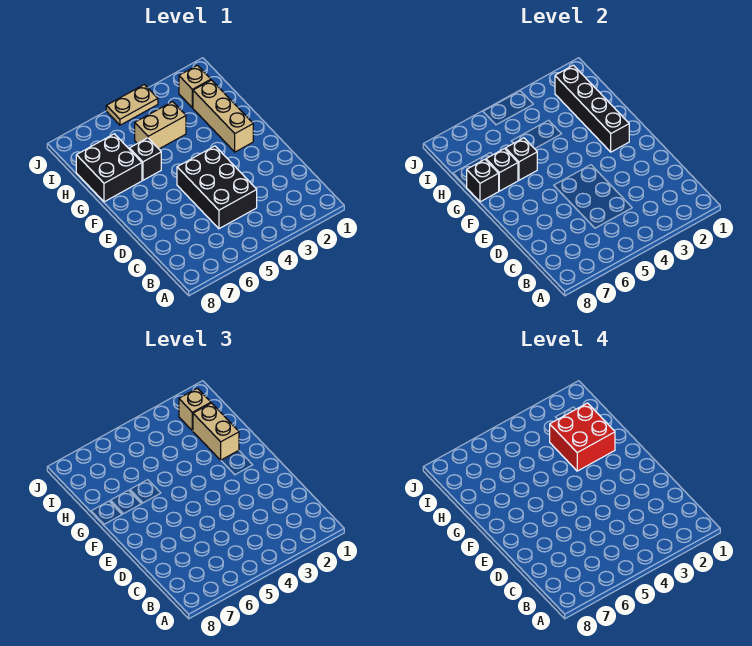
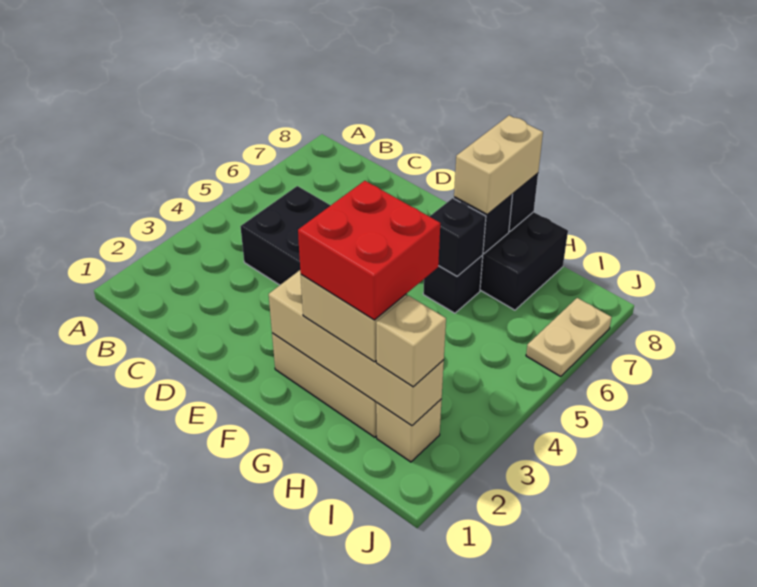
black brick F2:I2 level 2 -> tan brick F2:I2 level 2
tan brick H4:H5 level 1 -> tan brick G7:G8 level 3
tan plate J4:J5 level 1 -> tan plate J6:J7 level 1

